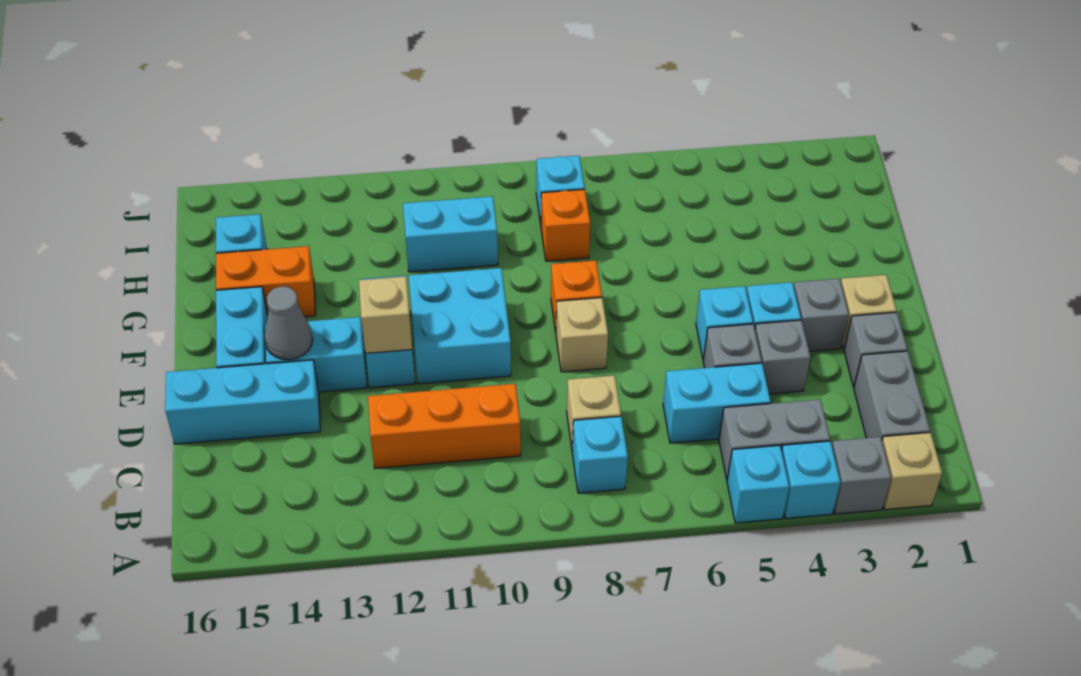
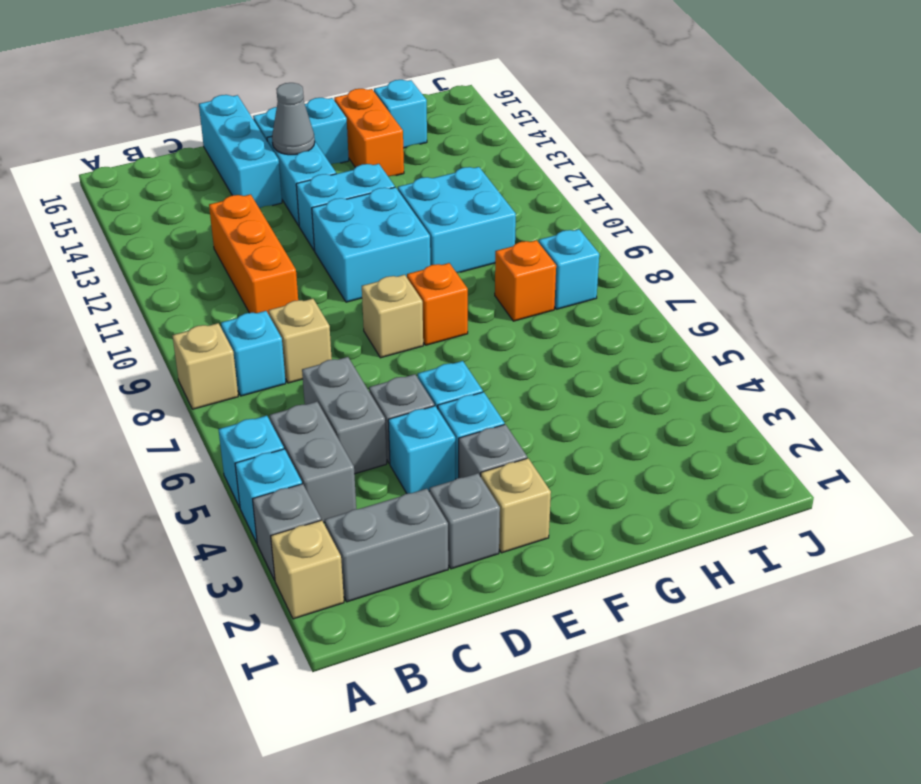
cyan brick C5:C6 level 1 -> grey brick C5:C6 level 1
grey brick D4 level 1 -> cyan brick D4 level 1
tan brick E12 level 2 -> tan brick A8 level 1
cyan brick H10:H11 level 1 -> cyan brick G10:H11 level 1

